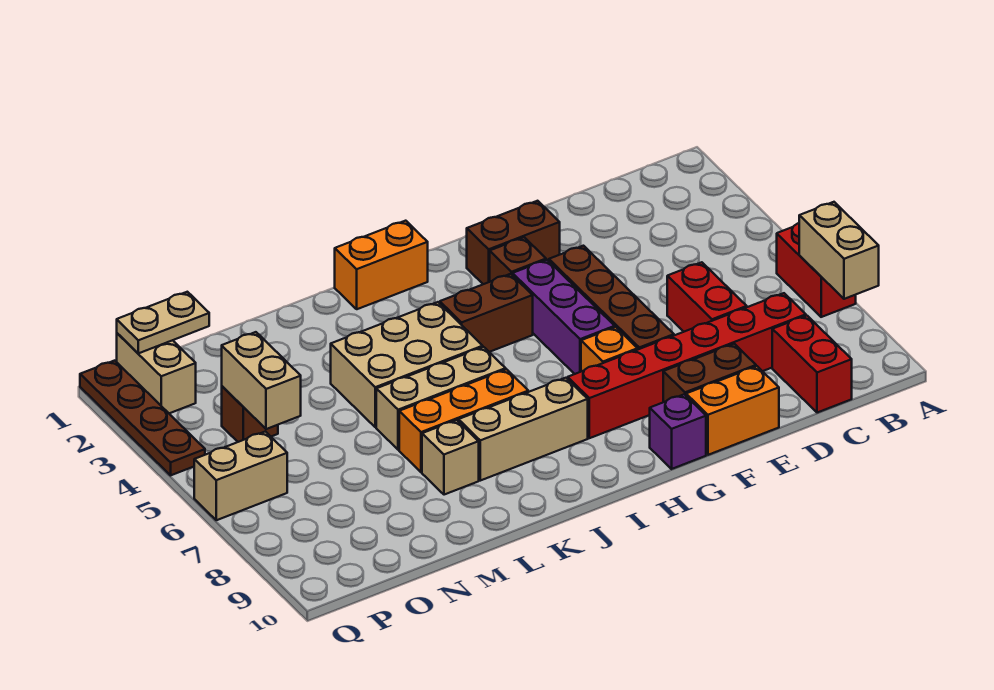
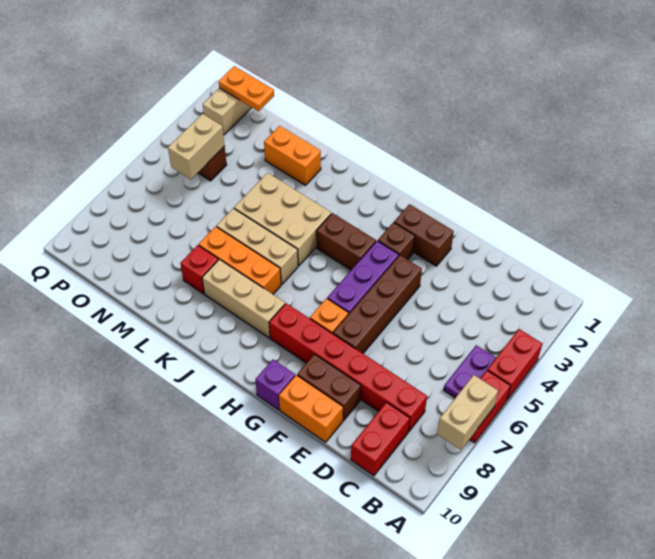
none -> purple plate B5:B6 level 1
red brick D6:D7 level 1 -> red brick A4:A5 level 1
orange brick I1:J1 level 1 -> orange brick L2:M2 level 1
tan brick L8 level 1 -> red brick L8 level 1
tan plate O1:P1 level 2 -> orange plate O1:P1 level 2
tan brick P6:Q6 level 1 -> none
brown plate Q1:Q4 level 1 -> none

